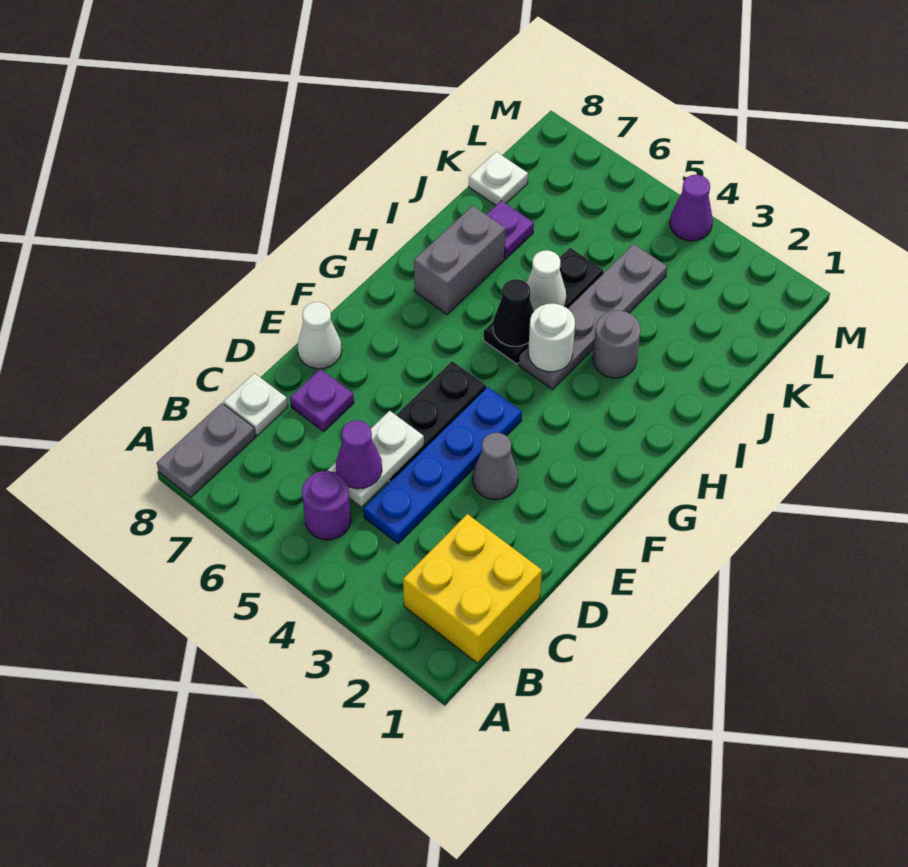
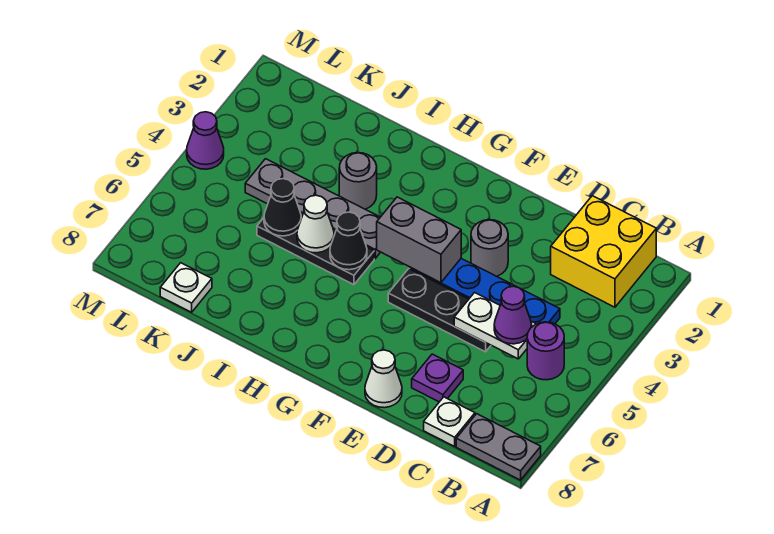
grey cone E3 level 1 -> grey round brick E3 level 1
white round brick H4 level 2 -> none
grey brick H7:I7 level 1 -> grey brick F4:G4 level 2
none -> black cone J5 level 2
purple plate J7 level 1 -> none

